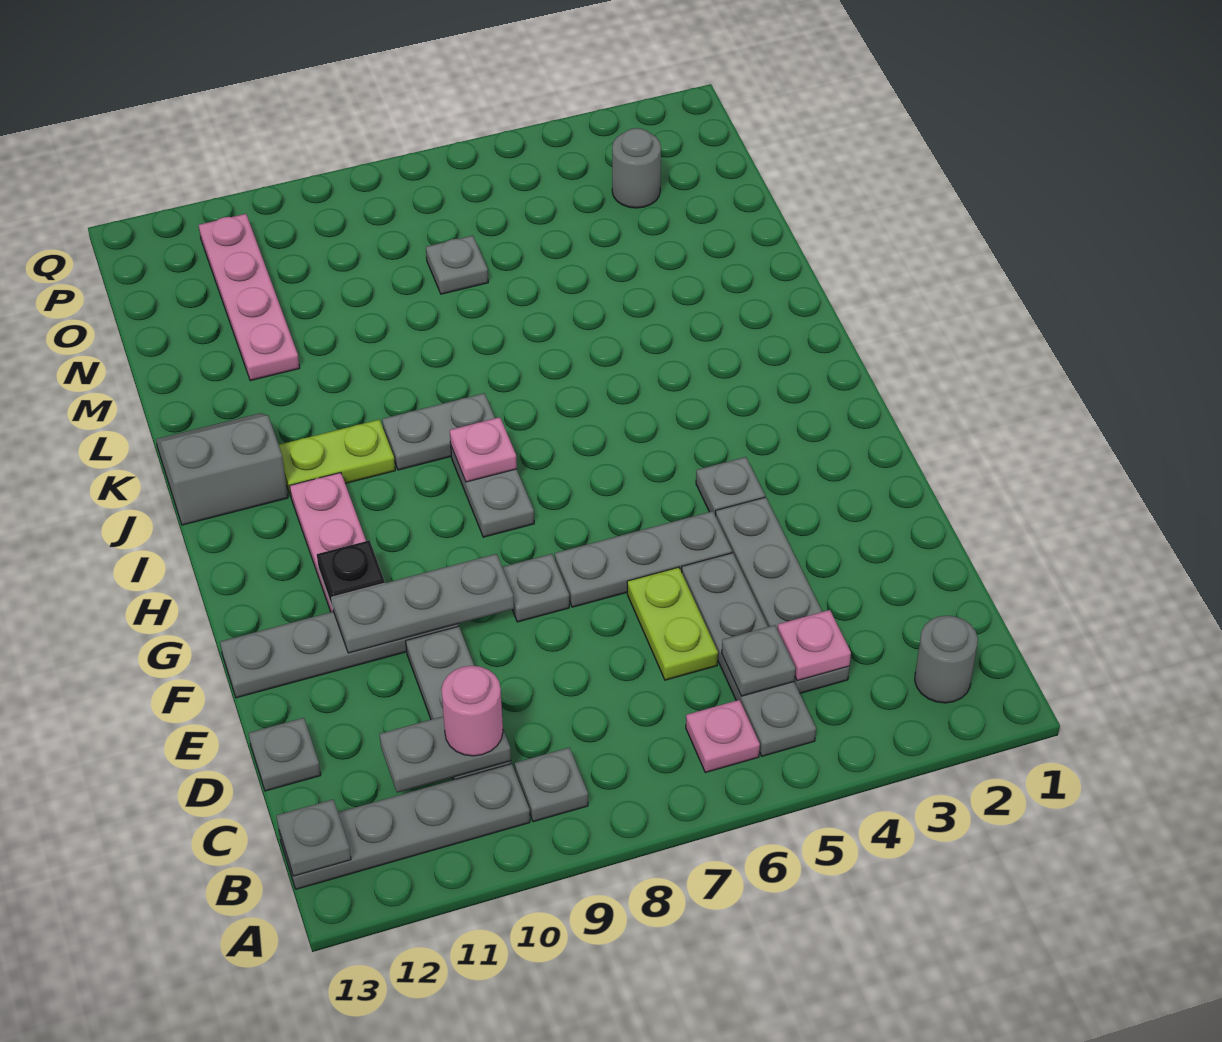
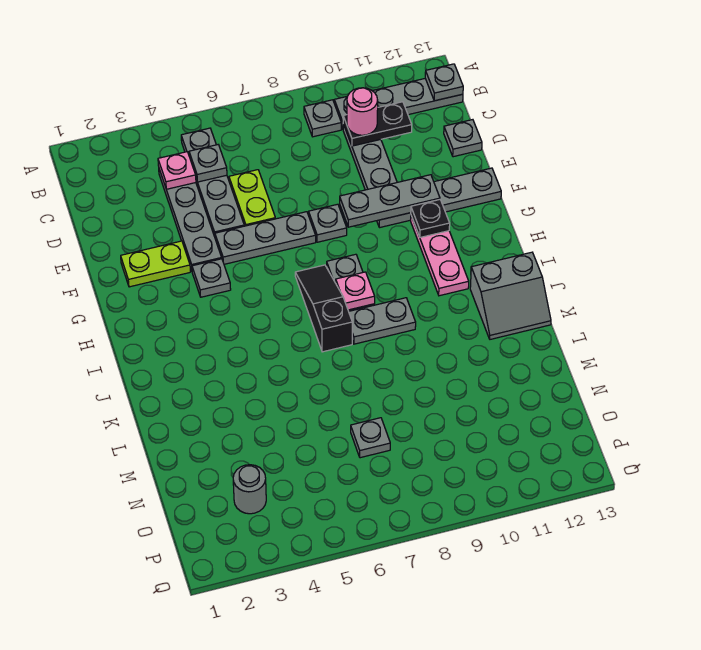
grey round brick B2 level 1 -> none
pink plate B6 level 1 -> none
grey plate C10:C11 level 2 -> black plate C10:C11 level 2
none -> black slope H7:J7 level 1 top J
lime plate J10:J11 level 1 -> lime plate F2:F3 level 1
pink plate M11:P11 level 1 -> none

